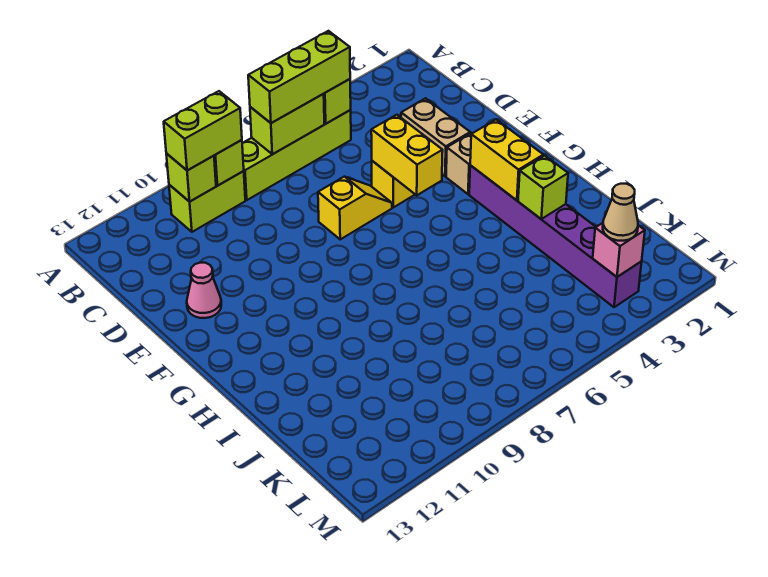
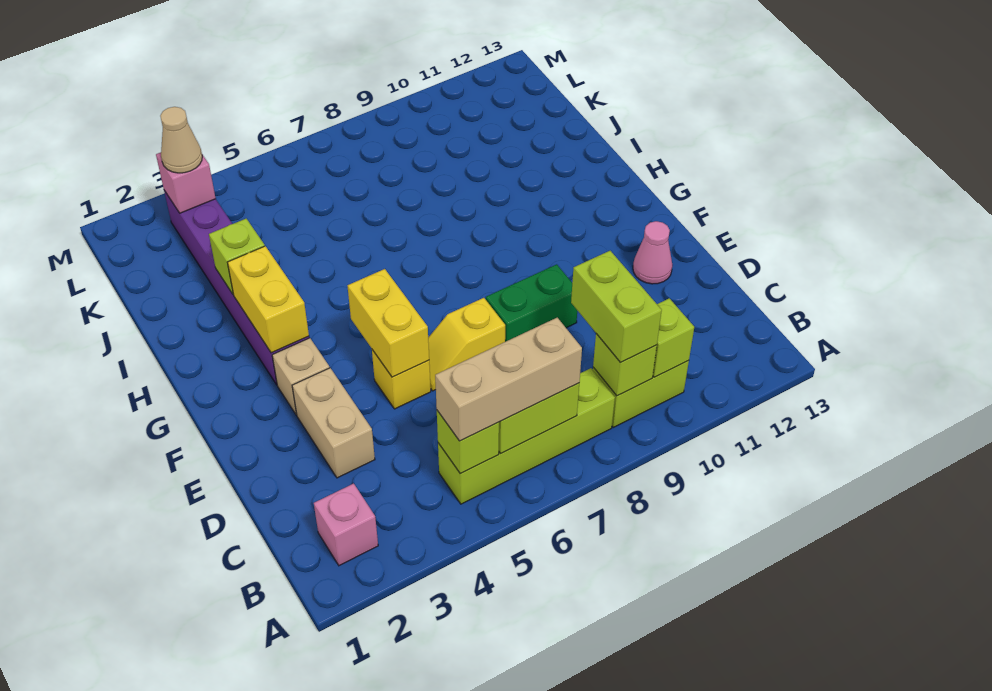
none -> pink brick B2 level 1
lime brick B5:B7 level 3 -> tan brick B5:B7 level 3
lime brick B9:B10 level 3 -> lime brick B9:C9 level 3
none -> green brick E8:E9 level 1

